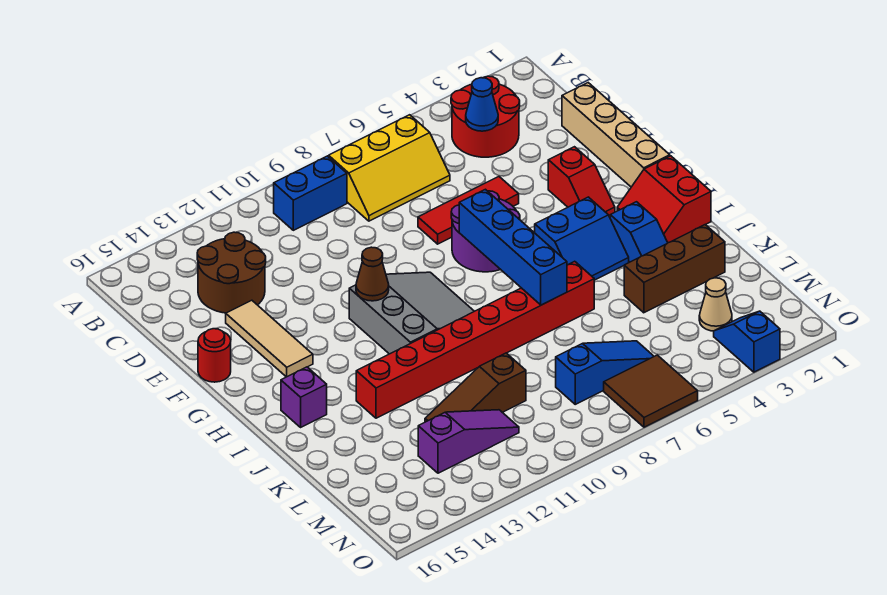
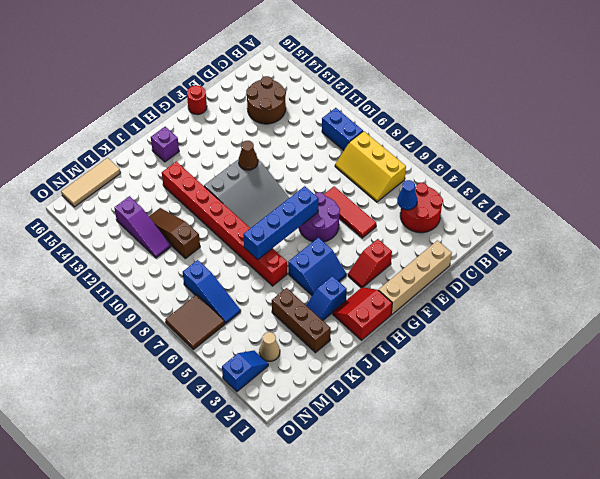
tan tile E14:G14 level 1 -> tan tile L16:N16 level 1
blue slope H4:I5 level 1 top H -> blue slope H4:I5 level 1 top 5

